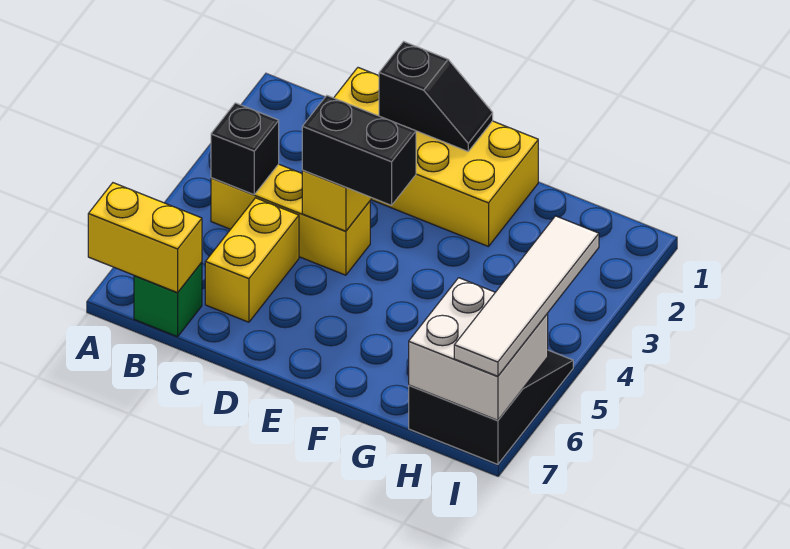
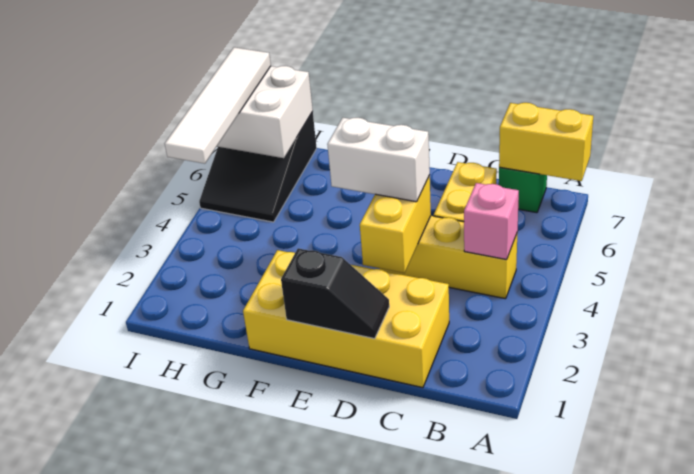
black brick B4 level 2 -> pink brick B4 level 2
black slope D1:E1 level 2 top D -> black slope D1:E1 level 2 top E
black brick D4:E4 level 3 -> white brick D4:E4 level 3

